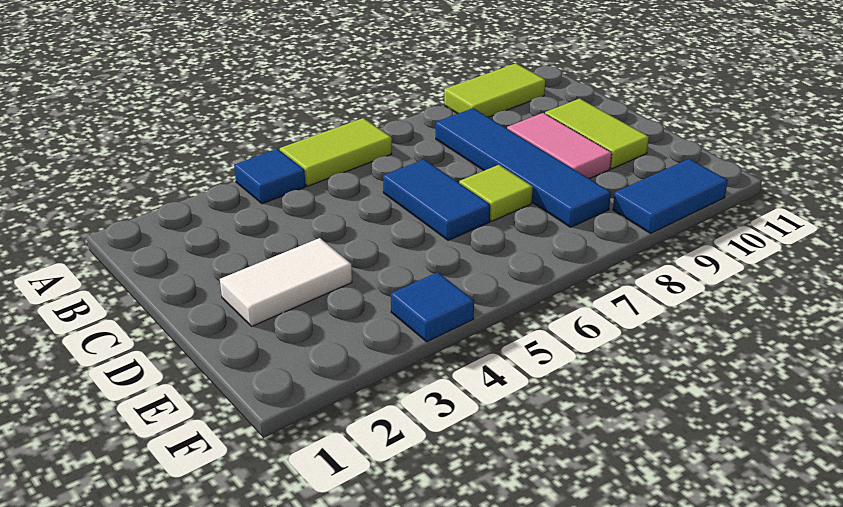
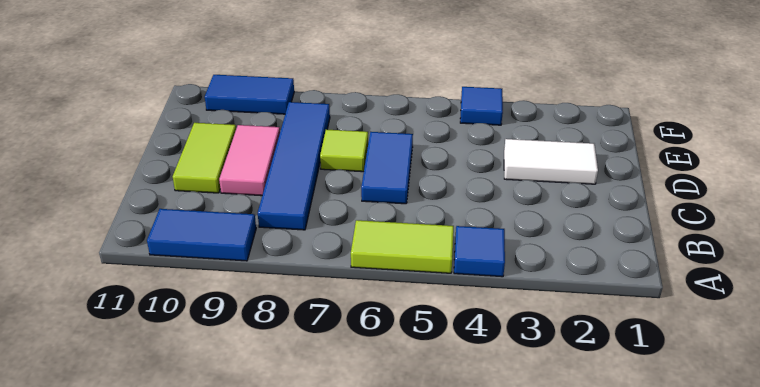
lime tile A9:A10 level 1 -> blue tile A9:A10 level 1

